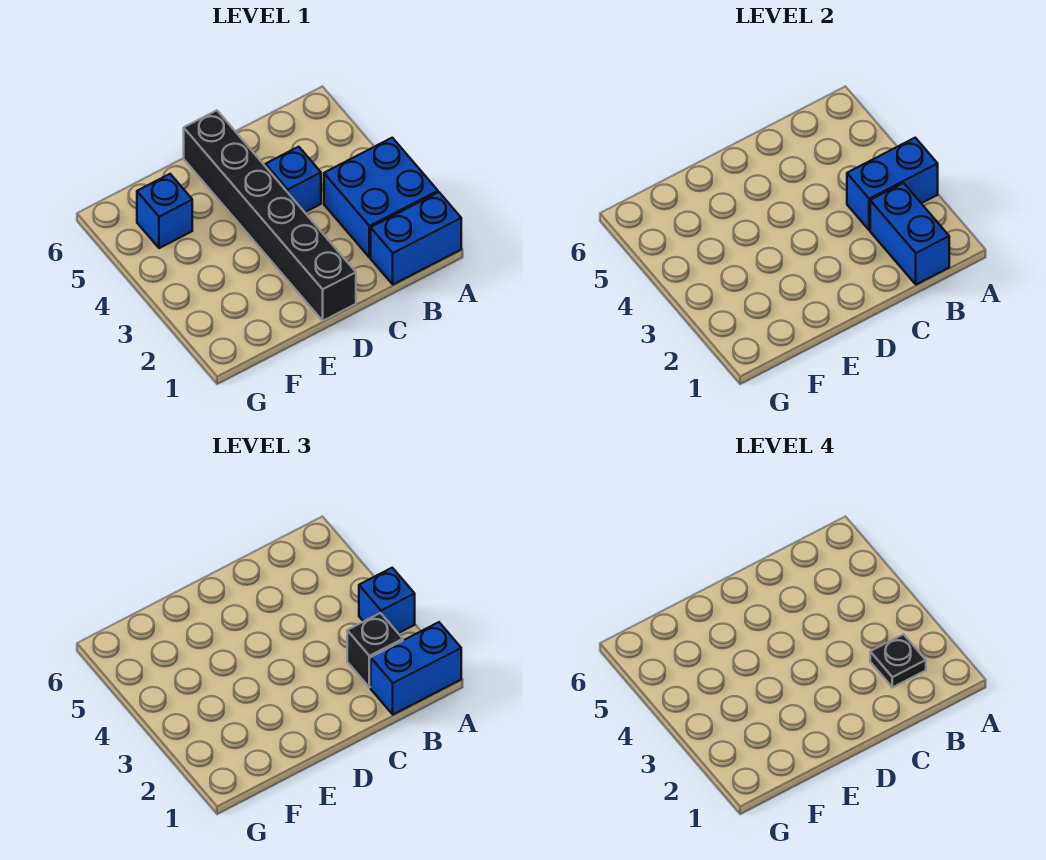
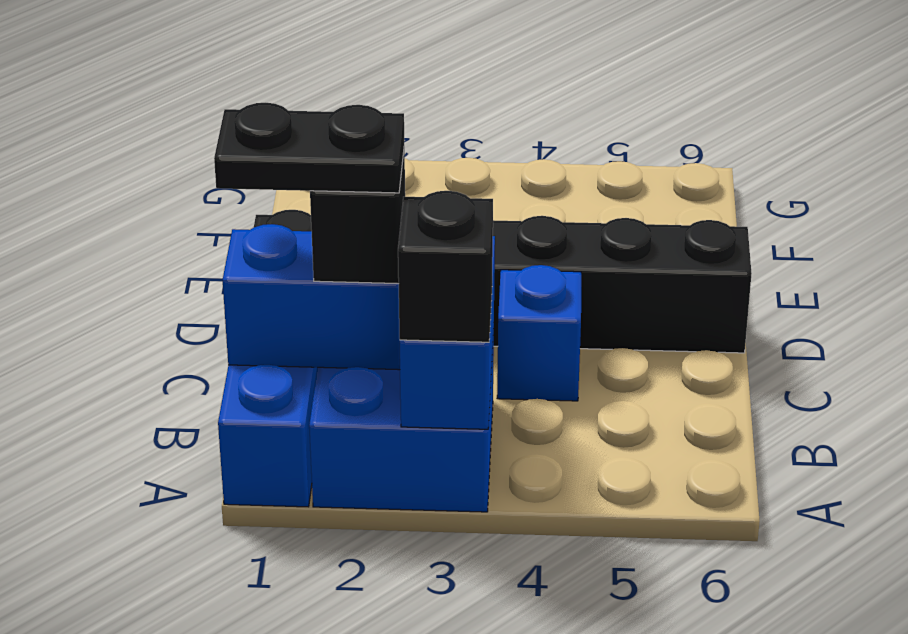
blue brick A1:B1 level 3 -> none
blue brick A3 level 3 -> black brick A3 level 3
black plate B2 level 4 -> black plate B1:B2 level 4
blue brick F5 level 1 -> none

